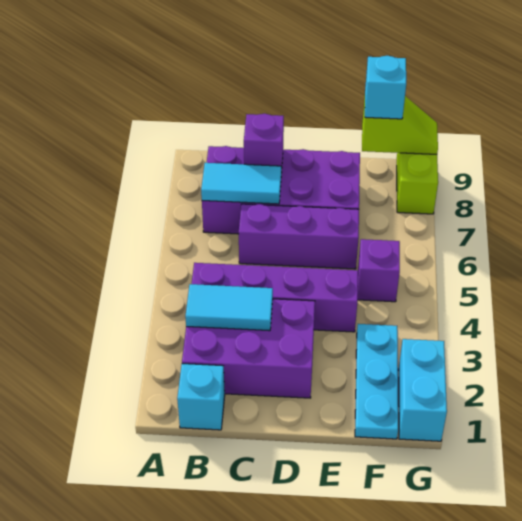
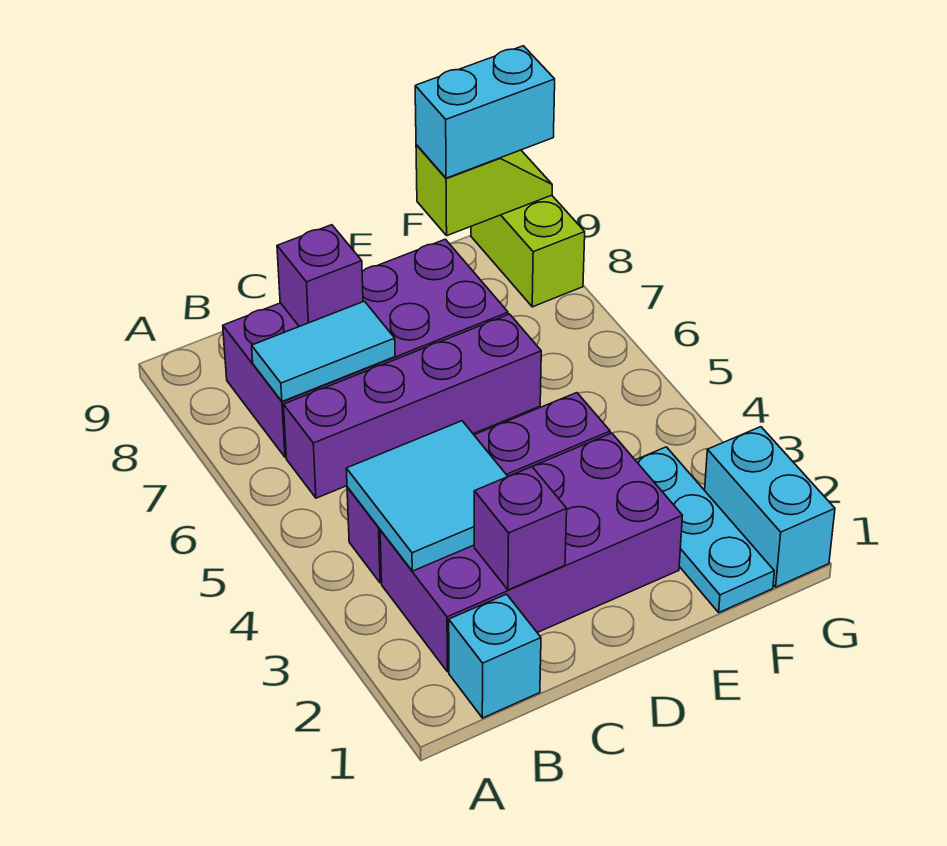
purple brick B2:D3 level 1 -> purple brick B2:E3 level 1
cyan tile B3:C3 level 2 -> cyan tile B3:C4 level 2
purple brick C6:E6 level 1 -> purple brick B6:E6 level 1
purple brick F5 level 1 -> purple brick C2 level 2
cyan brick F9 level 3 -> cyan brick F9:G9 level 3

